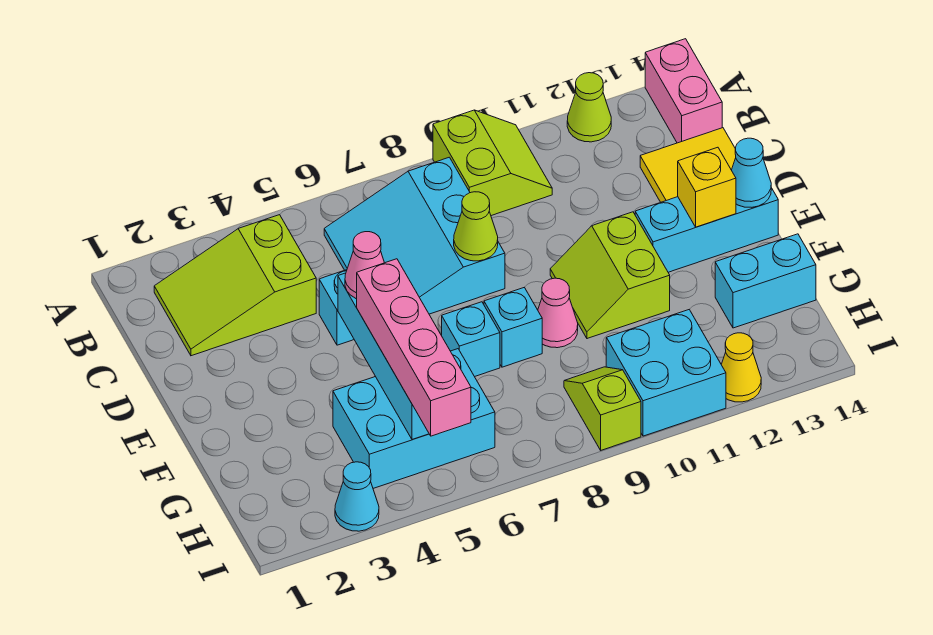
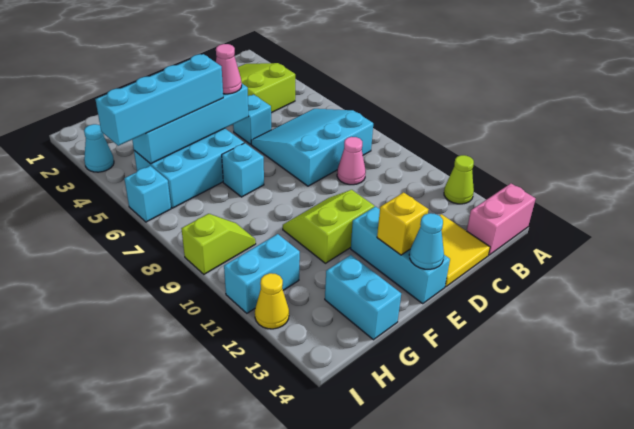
lime slope A9:B10 level 1 top 9 -> none
lime cone D8 level 2 -> none
pink brick F5:I5 level 3 -> cyan brick F5:I5 level 3
cyan brick F8 level 1 -> cyan brick I6 level 1
pink cone F9 level 1 -> pink cone C9 level 1
cyan brick G4:H6 level 1 -> cyan brick F5:H6 level 1
cyan brick H10:I11 level 1 -> cyan brick H11:I11 level 1

